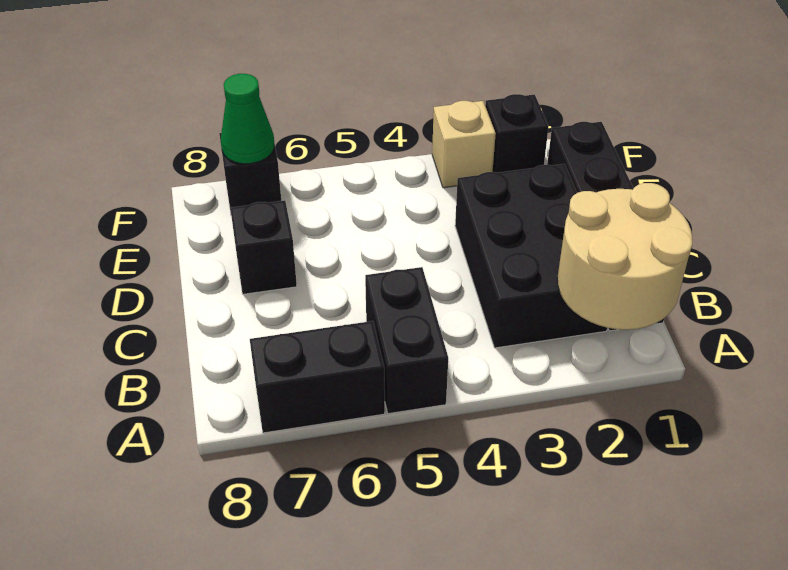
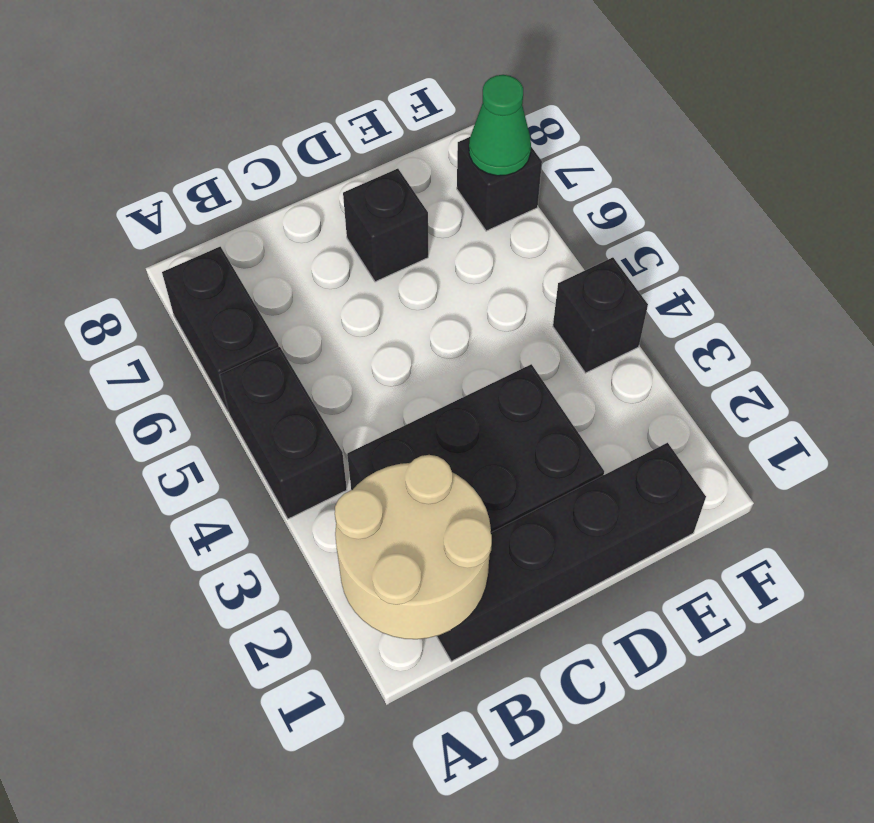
black brick A5:B5 level 1 -> black brick A4:A5 level 1
black brick F2 level 1 -> black brick F4 level 1
tan brick F3 level 1 -> none

